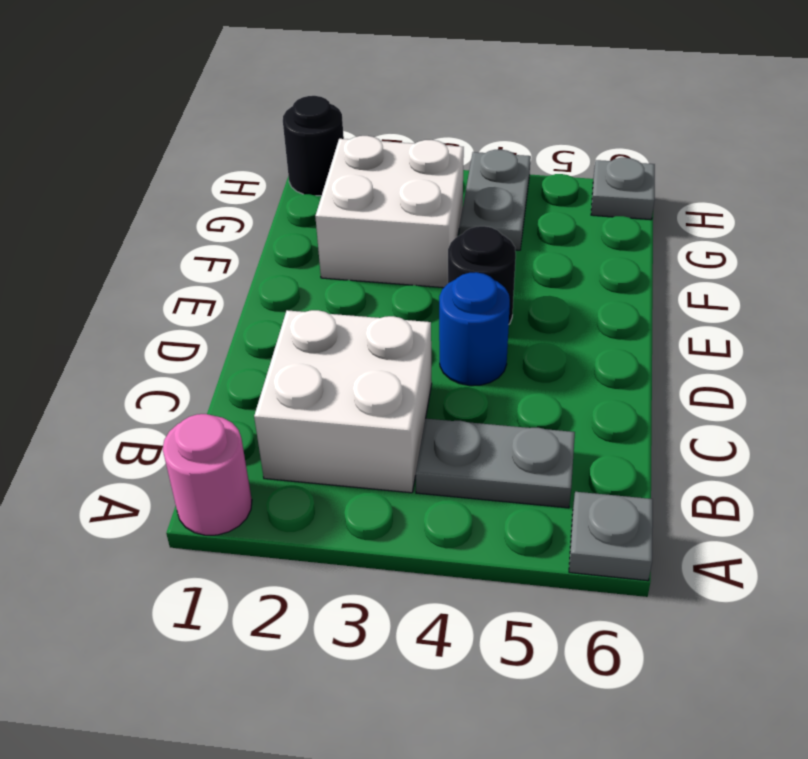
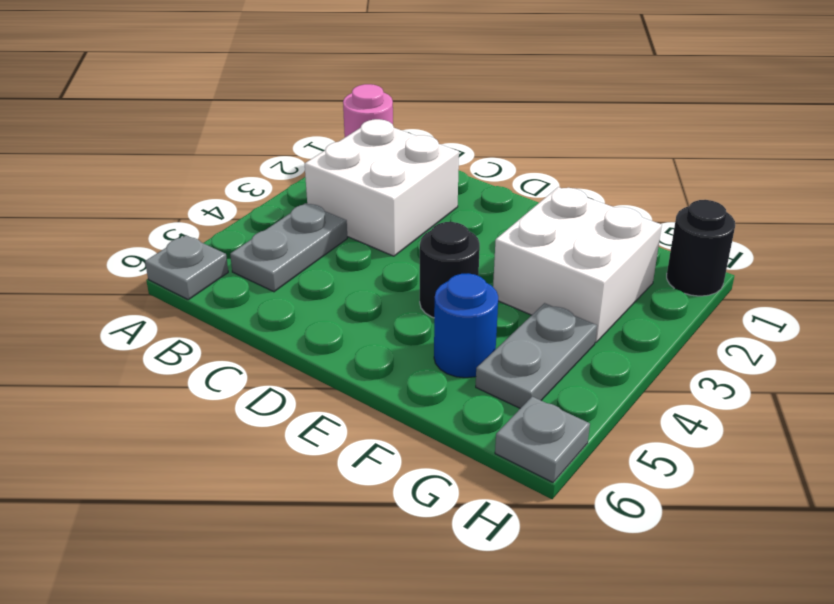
blue round brick D4 level 1 -> blue round brick F5 level 1
grey plate G4:H4 level 1 -> grey plate G4:G5 level 1

